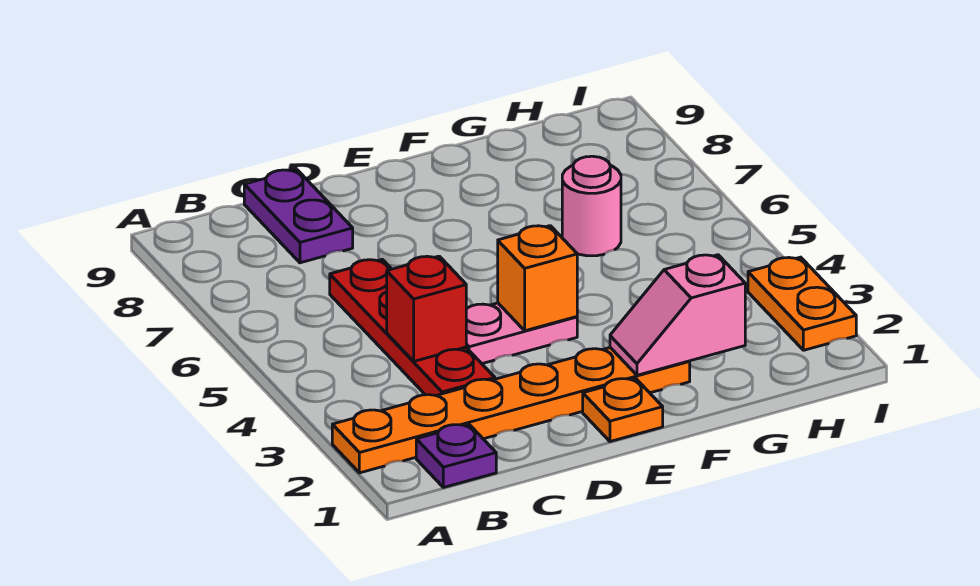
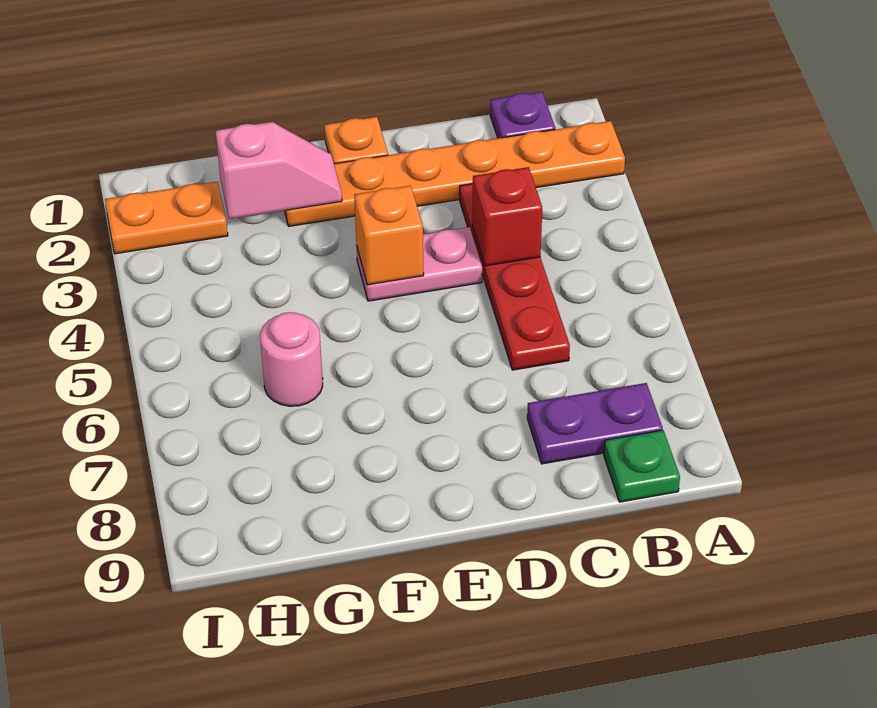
none -> green plate B9 level 1
purple plate C8:C9 level 1 -> purple plate B8:C8 level 1
orange plate I2:I3 level 1 -> orange plate H2:I2 level 1

